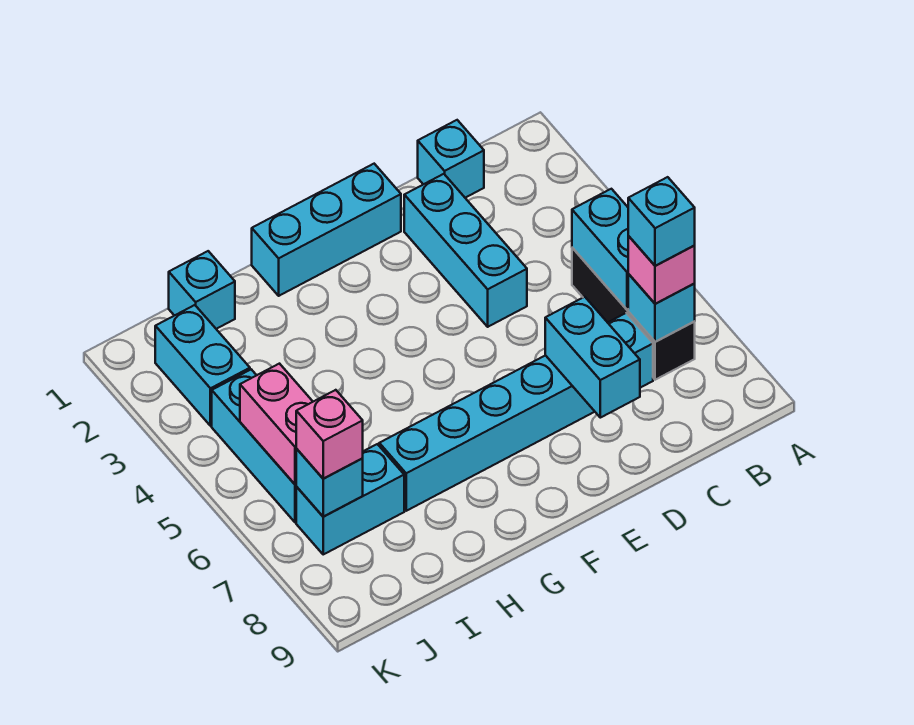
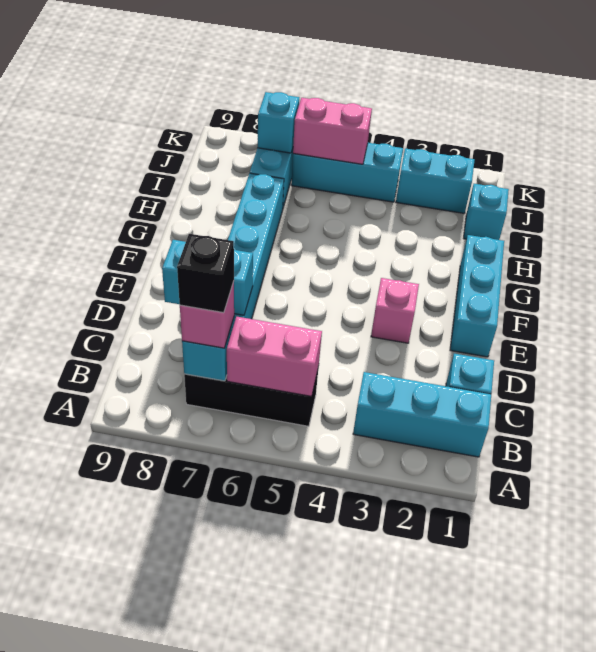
cyan brick B5:B6 level 2 -> pink brick B5:B6 level 2
cyan brick B7 level 4 -> black brick B7 level 4
cyan brick D2:D4 level 1 -> cyan brick B1:B3 level 1
pink brick J7 level 3 -> pink brick E3 level 1

